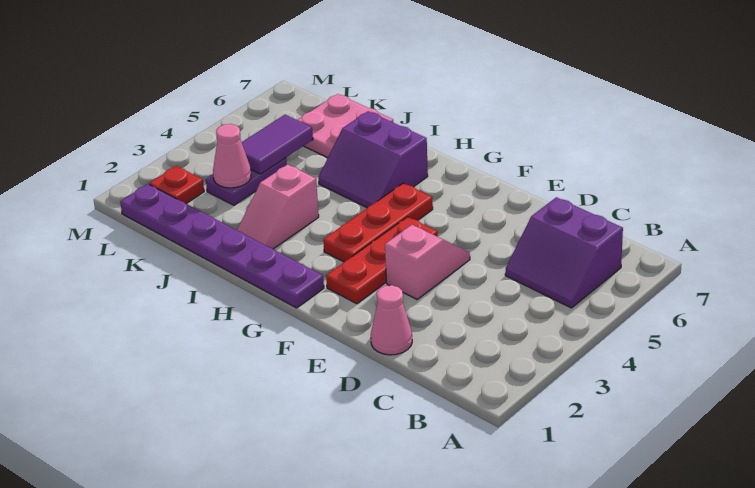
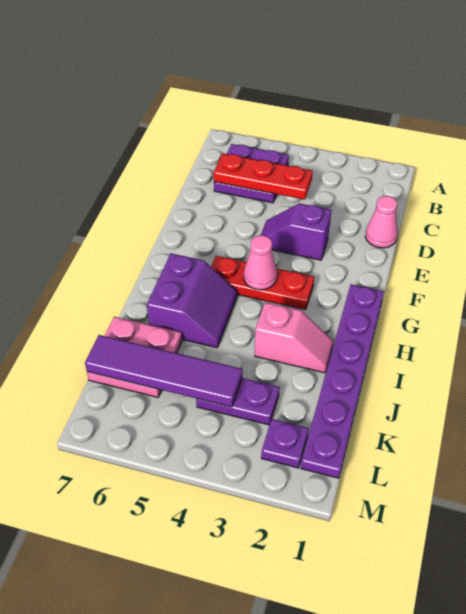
purple slope B5:C6 level 1 top 6 -> purple plate B5:C6 level 1
pink slope E3:E4 level 1 top 3 -> purple slope E3:E4 level 1 top 3
red plate F2:F4 level 1 -> red plate C4:C6 level 2
pink cone K3 level 2 -> pink cone G4 level 2
purple tile K4:K5 level 2 -> purple tile K4:K7 level 2
red plate L2 level 1 -> purple plate L2 level 1

